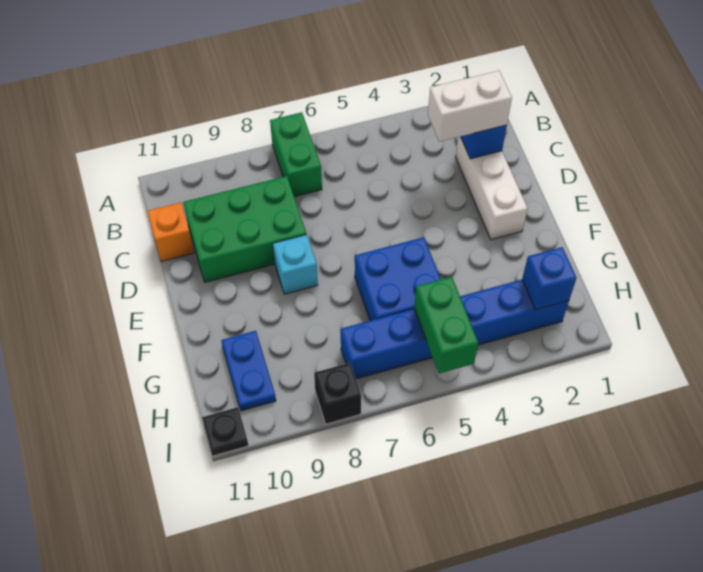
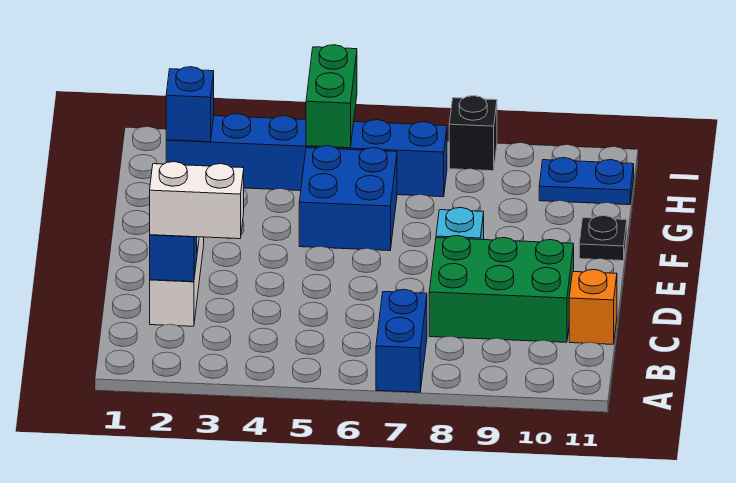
green brick A7:B7 level 1 -> blue brick A7:B7 level 1
blue plate G10:H10 level 1 -> blue plate H10:H11 level 1
black plate I11 level 1 -> black plate F11 level 1

